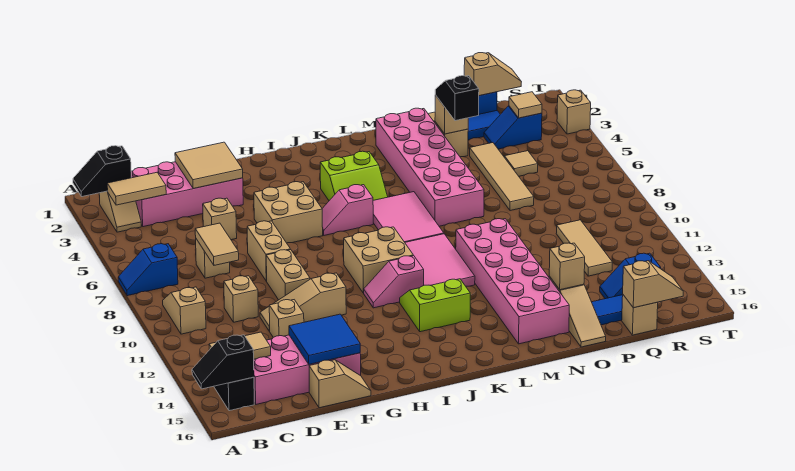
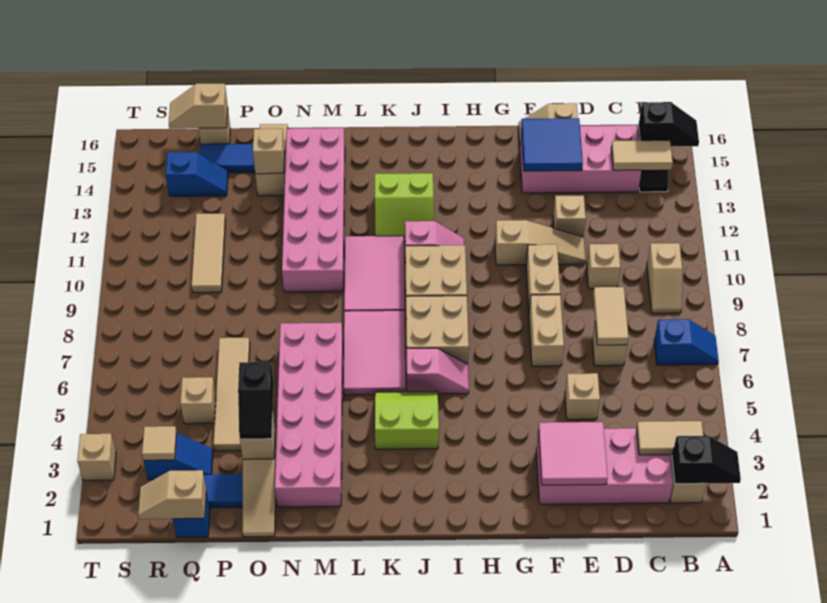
tan tile E2:F3 level 2 -> pink tile E2:F3 level 2
tan brick G5:H6 level 1 -> tan brick I7:J8 level 1
tan tile Q5 level 1 -> tan brick Q5 level 1

